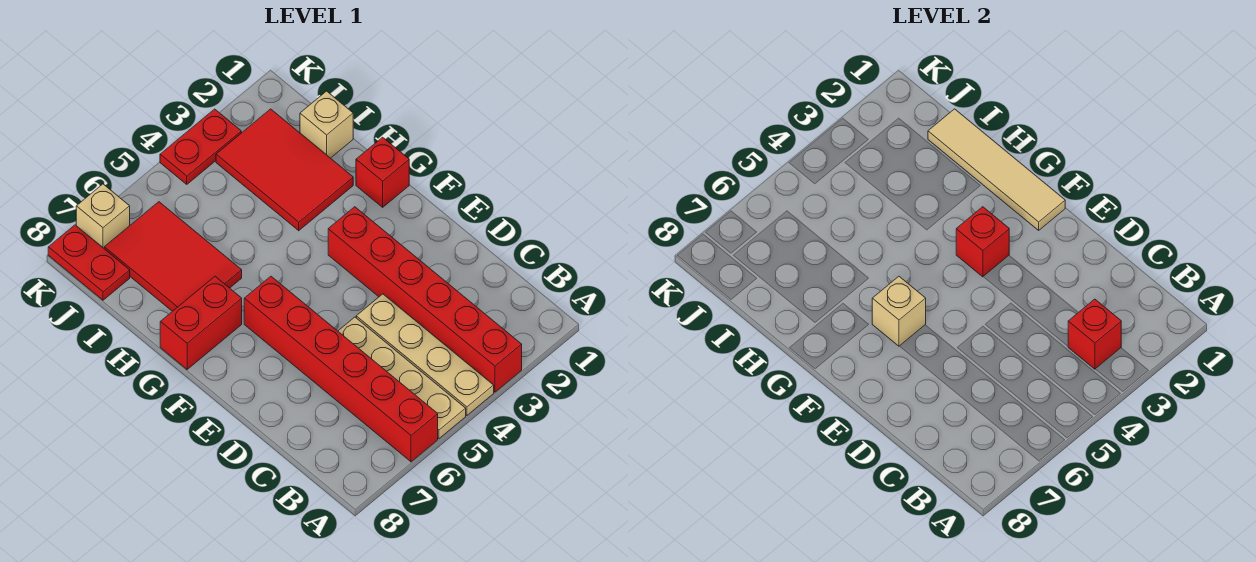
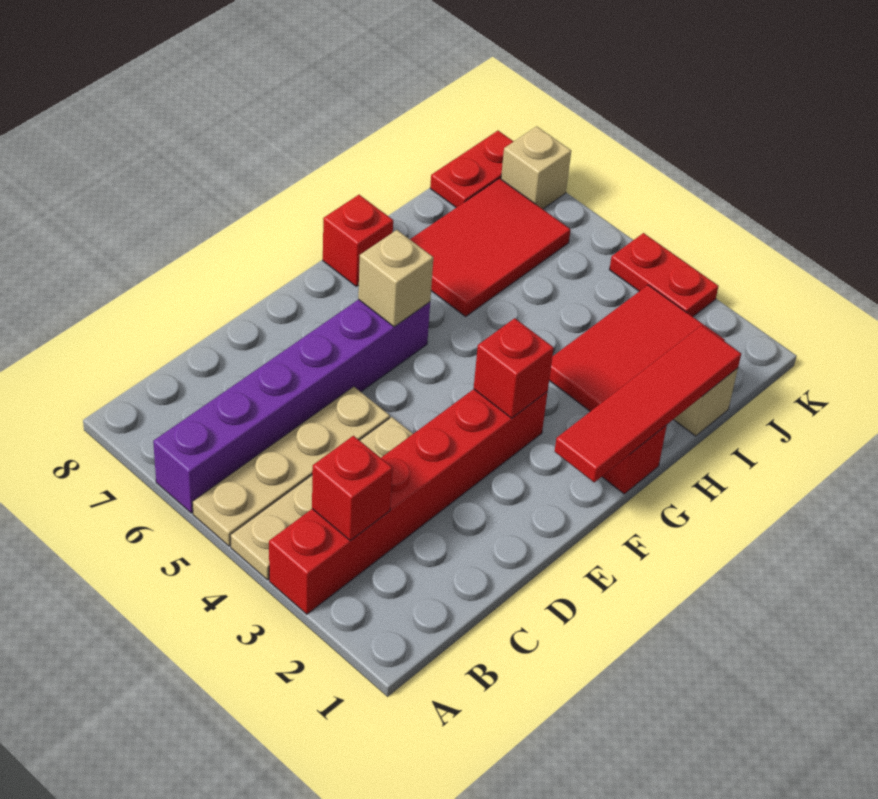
red brick A6:F6 level 1 -> purple brick A6:F6 level 1
tan tile F1:I1 level 2 -> red tile F1:I1 level 2
red brick G7:G8 level 1 -> red brick G8 level 1

